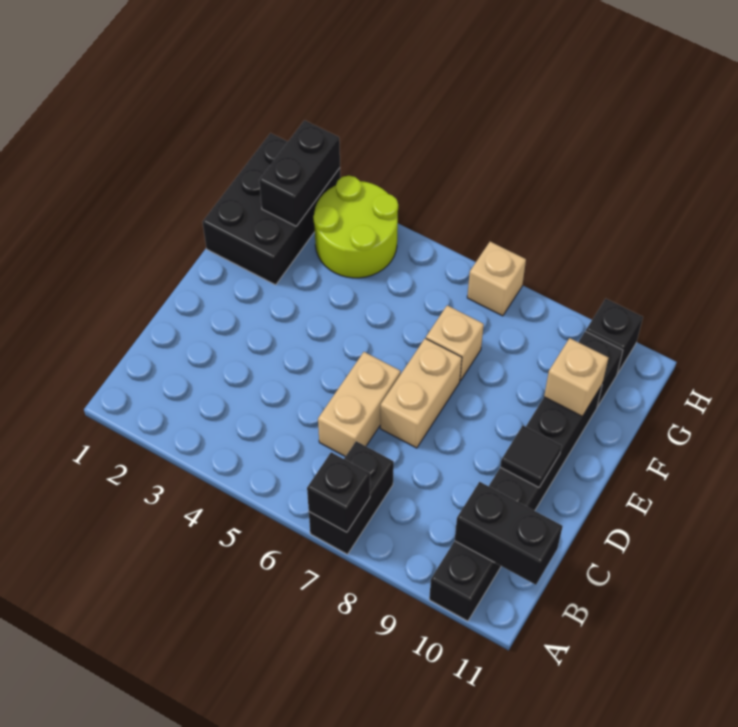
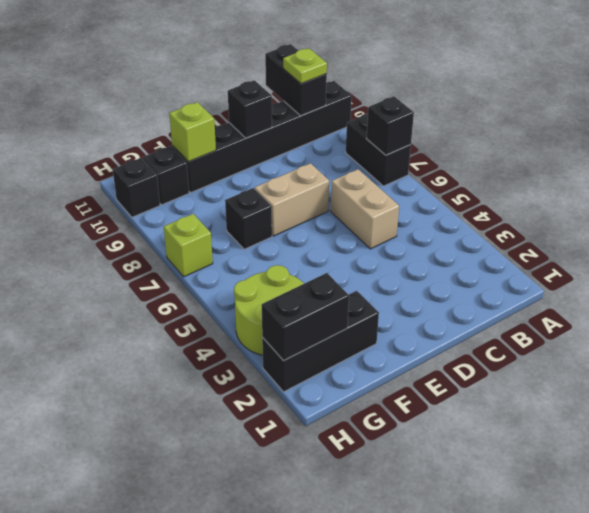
black brick A7:B7 level 1 -> black brick A7:A8 level 1
none -> lime plate B10 level 3
tan brick C6:D6 level 1 -> tan brick C5:C6 level 1
black tile D10 level 2 -> black brick D10 level 2
black brick F1:H2 level 1 -> black brick F2:H2 level 1
tan brick F7 level 1 -> black brick F7 level 1
tan brick F10 level 2 -> lime brick F10 level 2
tan brick H7 level 1 -> lime brick H7 level 1

